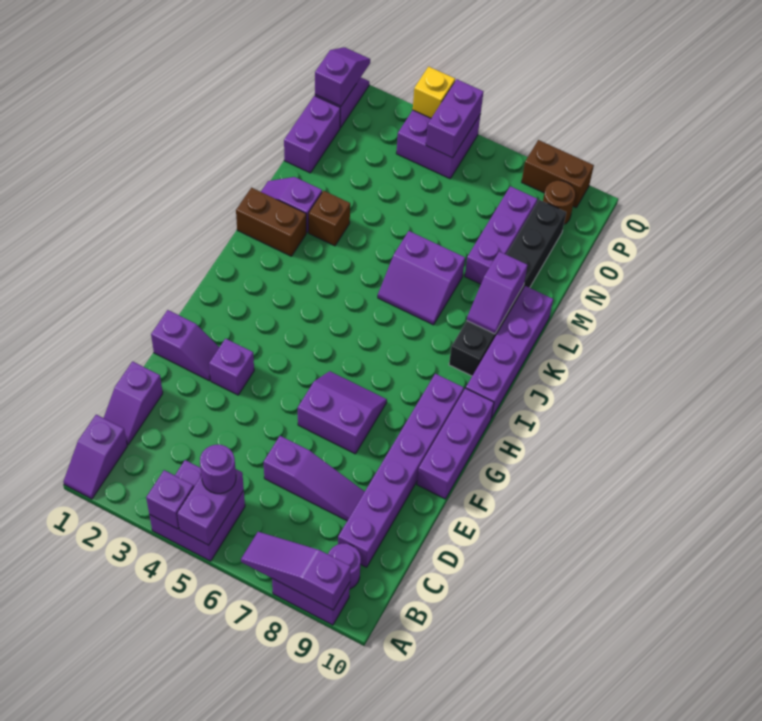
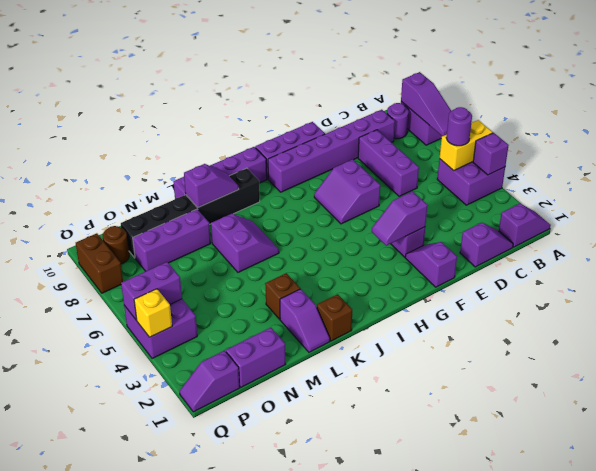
purple brick A5:B5 level 2 -> yellow brick A5:B5 level 2
purple slope D6:D8 level 1 top 6 -> purple brick D6:D8 level 1
brown brick K1:K2 level 1 -> brown brick K1 level 1
purple slope P1:Q1 level 2 top P -> purple slope F3:G3 level 2 top F

